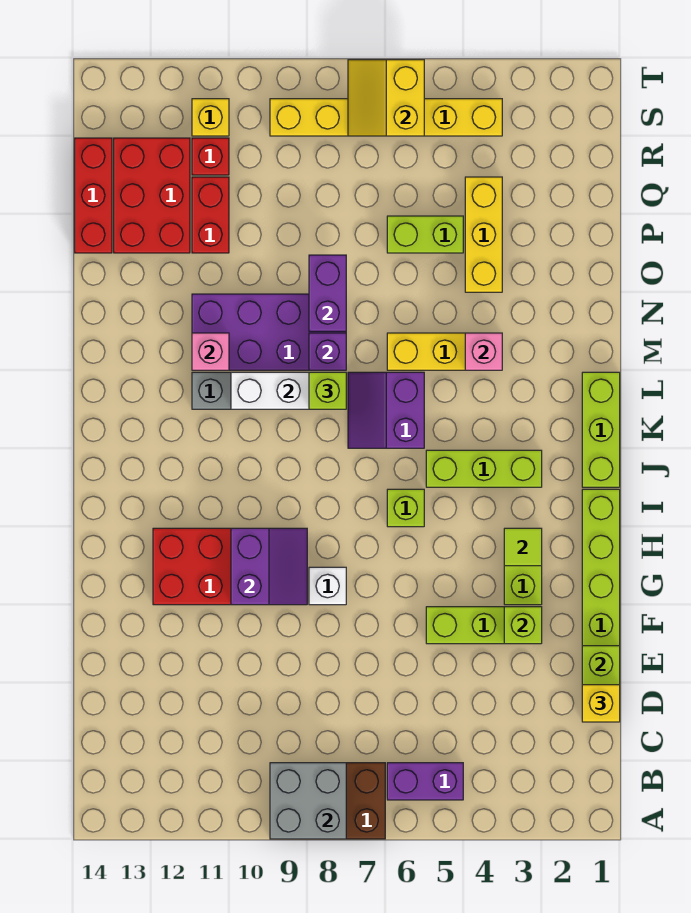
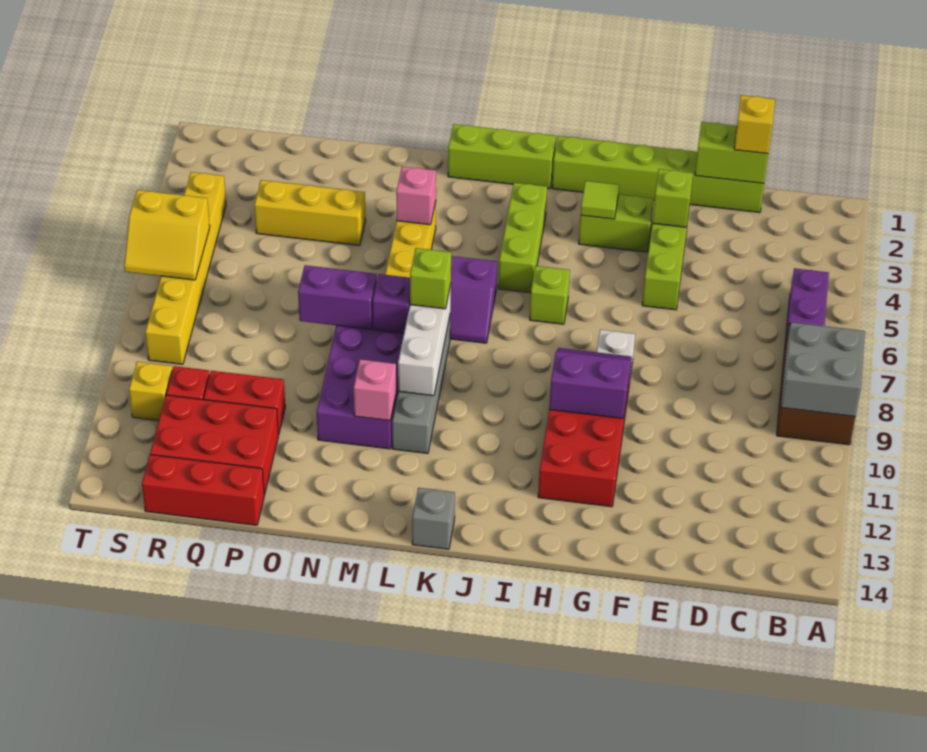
none -> grey brick K14 level 1
lime brick P5:P6 level 1 -> none

